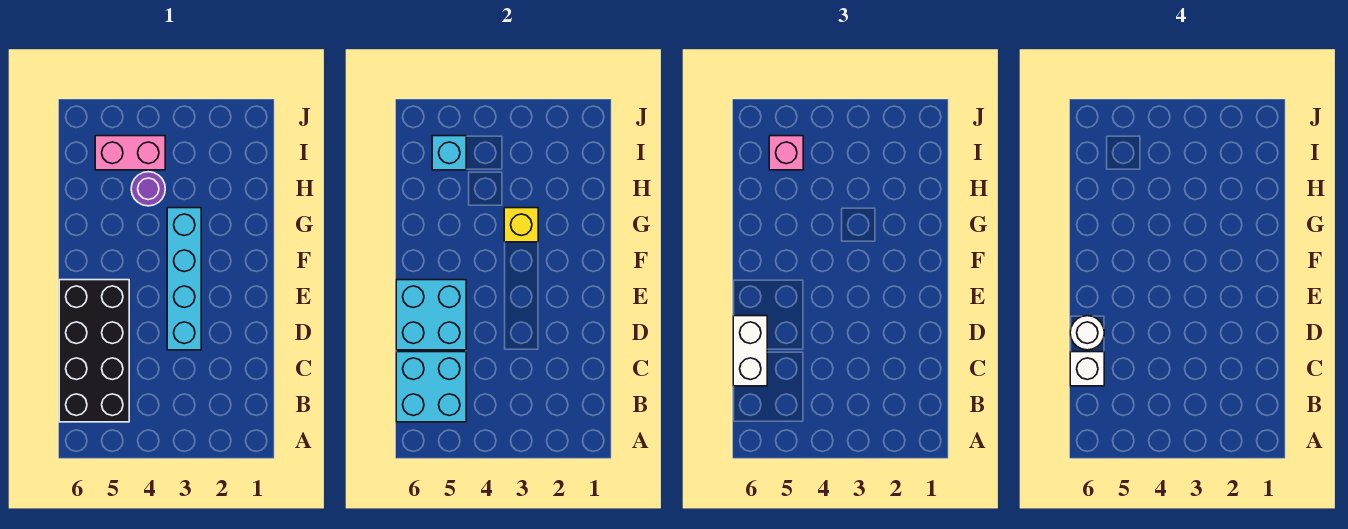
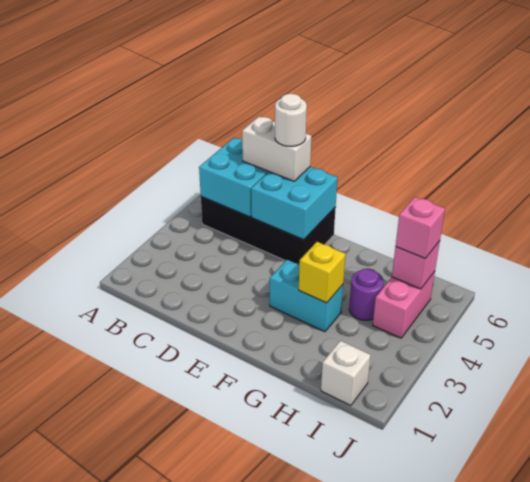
white brick C6 level 4 -> white brick I1 level 1
cyan brick D3:G3 level 1 -> cyan brick F3:G3 level 1
cyan brick I5 level 2 -> pink brick I5 level 2

